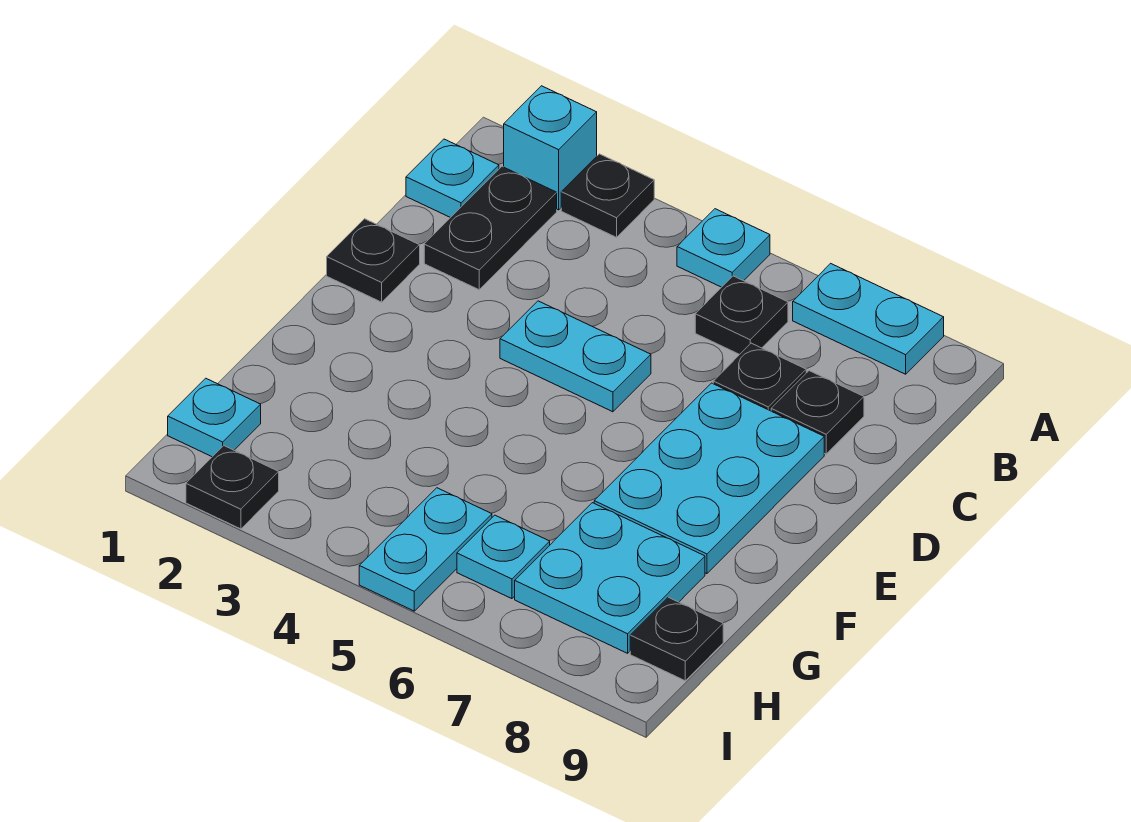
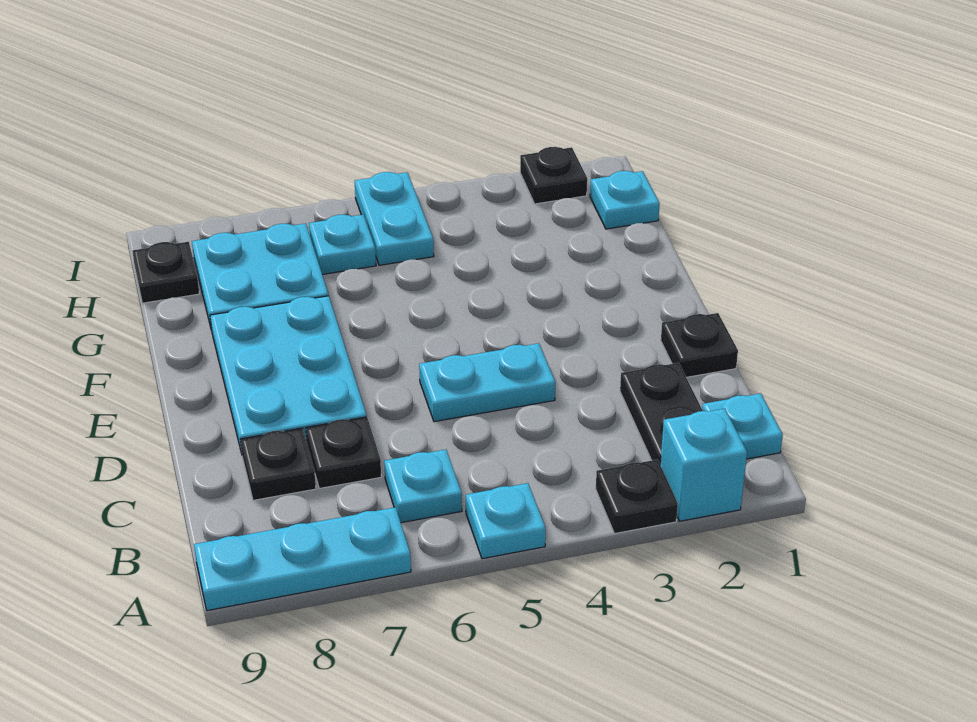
cyan plate A7:A8 level 1 -> cyan plate A7:A9 level 1
black plate B6 level 1 -> cyan plate B6 level 1

